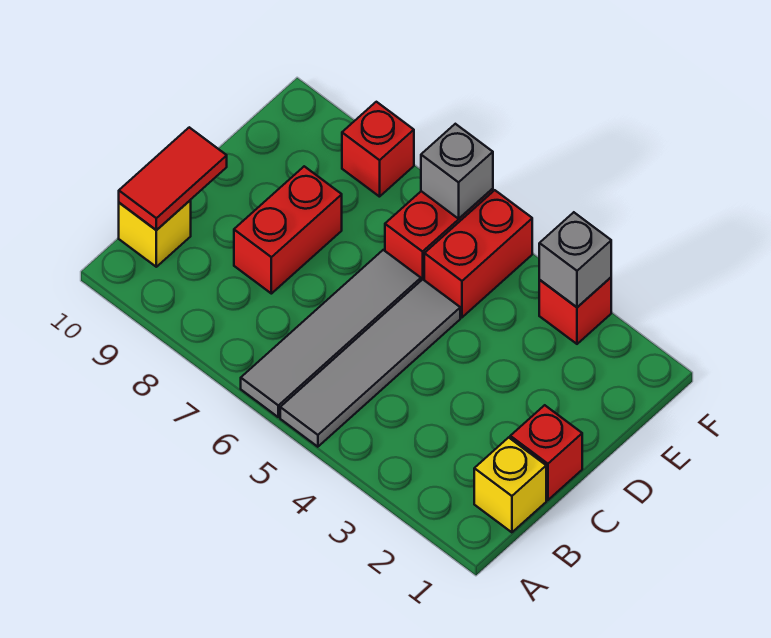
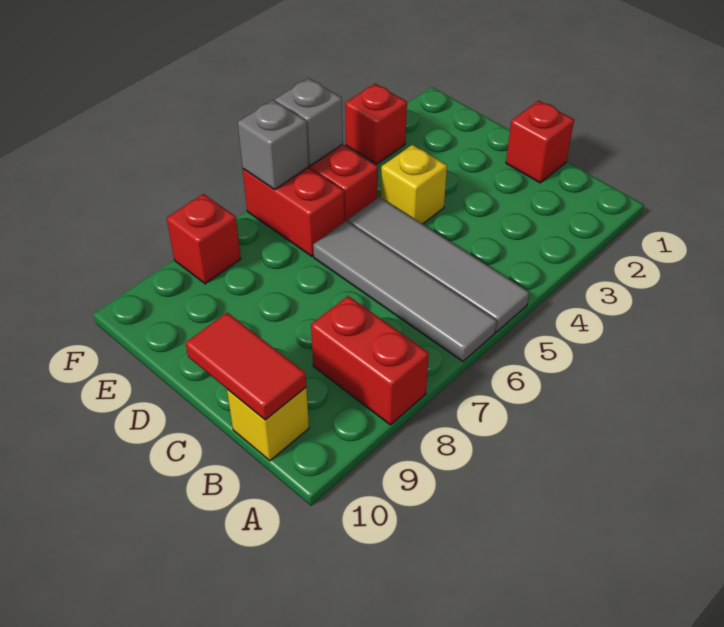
yellow brick B1 level 1 -> yellow brick D4 level 1
red brick C8:D8 level 1 -> red brick A8:B8 level 1
grey brick F3 level 2 -> grey brick F5 level 2

